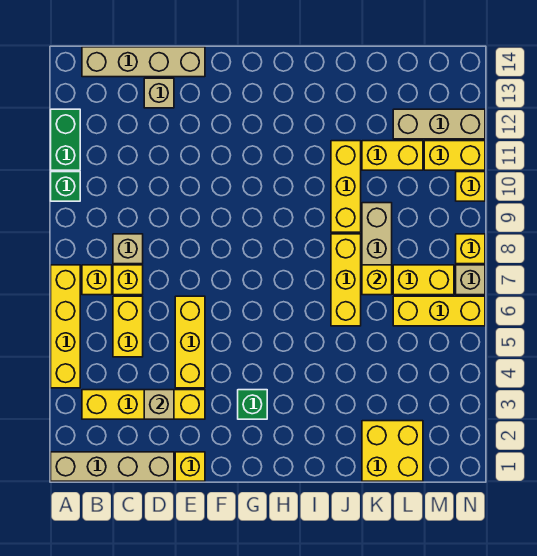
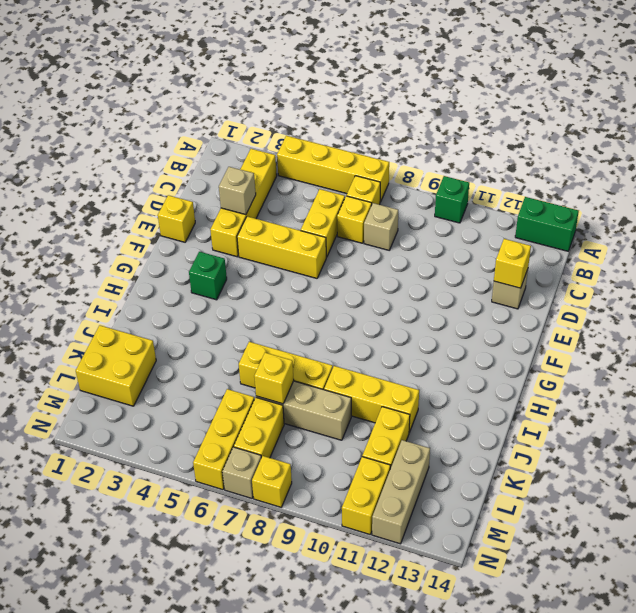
tan brick A1:D1 level 1 -> none
green brick A11:A12 level 1 -> green brick A13:A14 level 1
tan brick B14:E14 level 1 -> none
yellow brick C5:C6 level 1 -> yellow brick C6:D6 level 1
yellow brick N10 level 1 -> yellow brick D13 level 2

